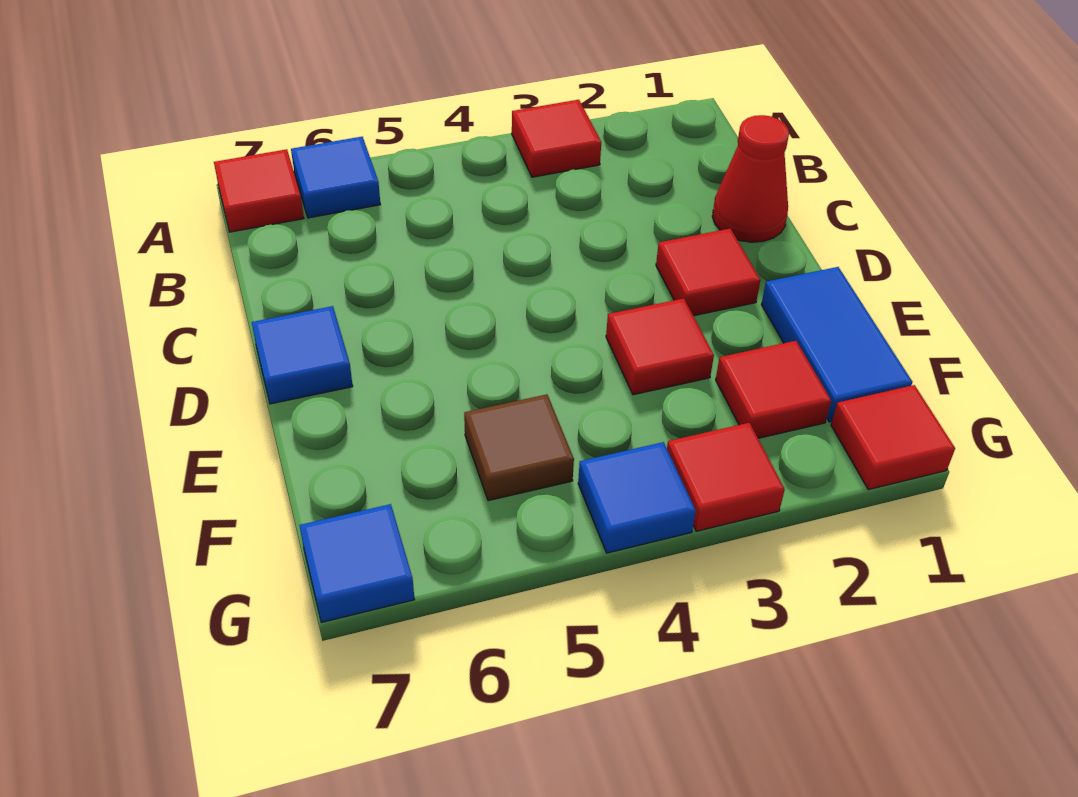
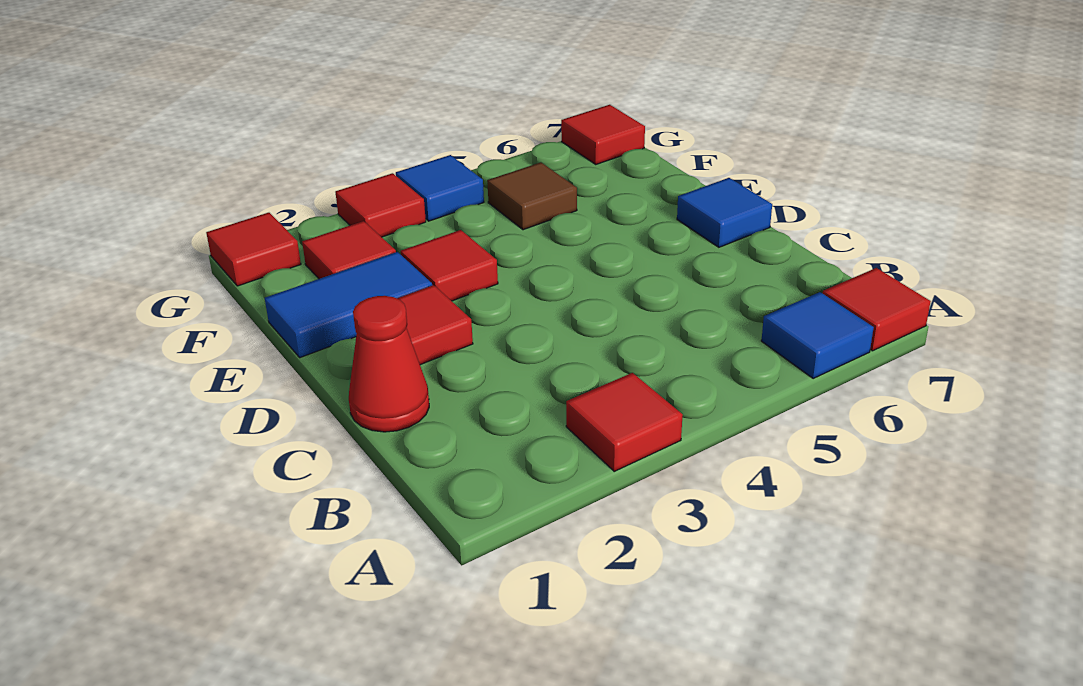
blue tile E1:F1 level 1 -> blue tile E1:E2 level 1
blue tile G7 level 1 -> red tile G7 level 1

